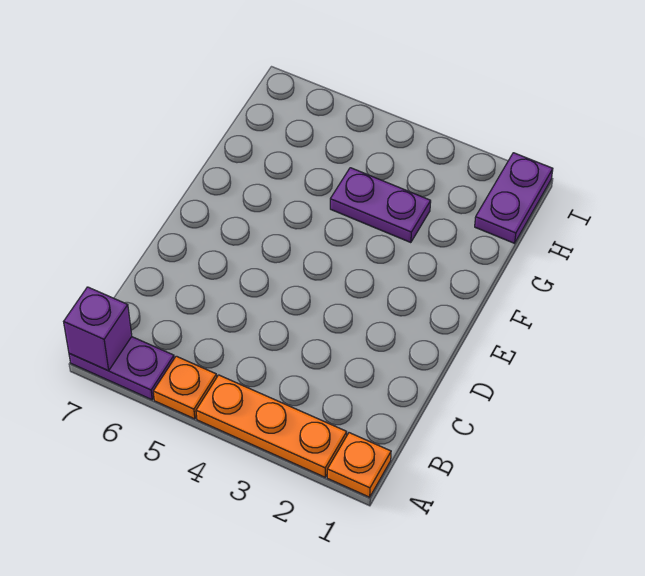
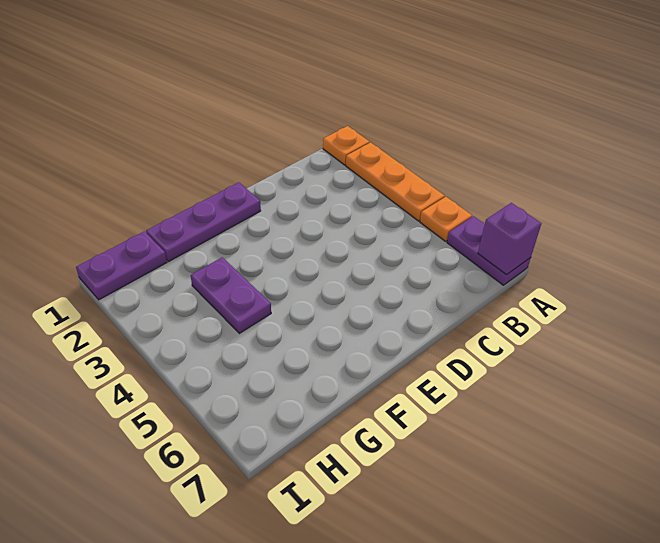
none -> purple plate E1:G1 level 1

